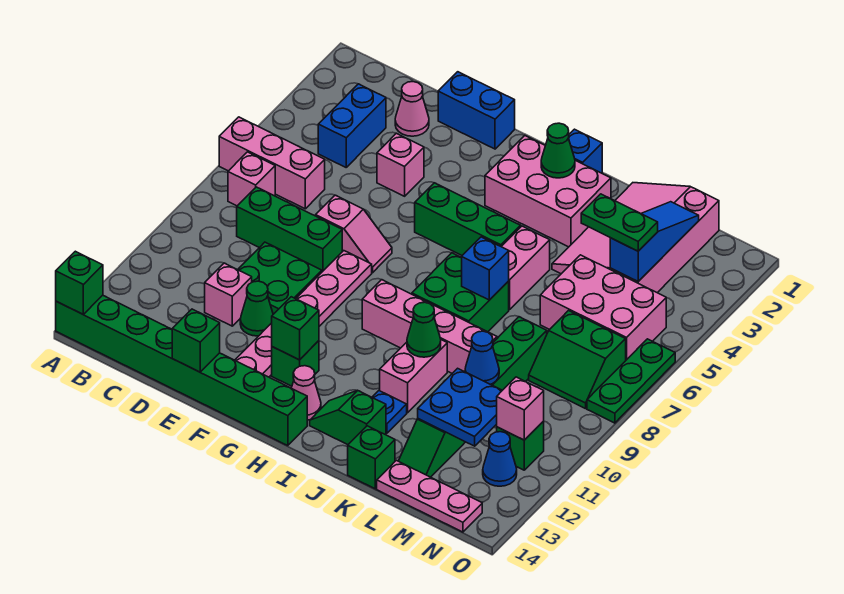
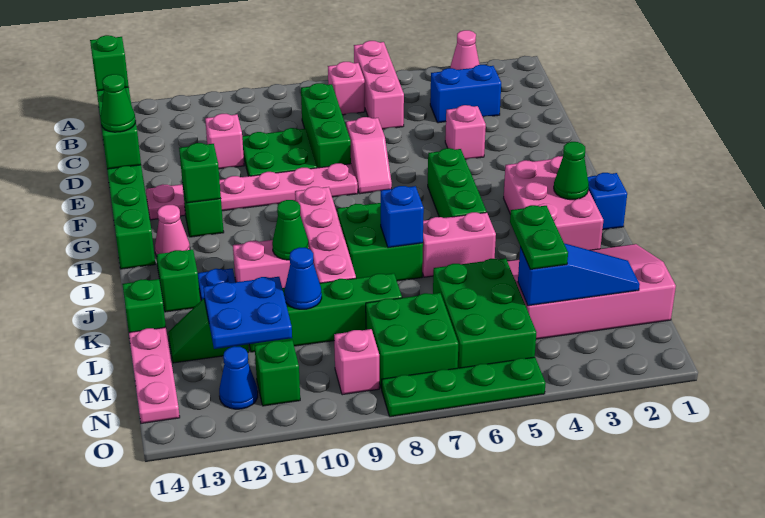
pink cone D2 level 1 -> pink cone A3 level 1
blue brick E1:F1 level 1 -> none
green cone E11 level 1 -> green cone E14 level 3
pink brick L5:N6 level 1 -> green brick L5:N6 level 1
green slope M7:N8 level 1 top 7 -> green brick M7:N8 level 1
pink brick N11 level 2 -> pink brick N9 level 1
green plate O6:O8 level 1 -> green plate O5:O8 level 1

